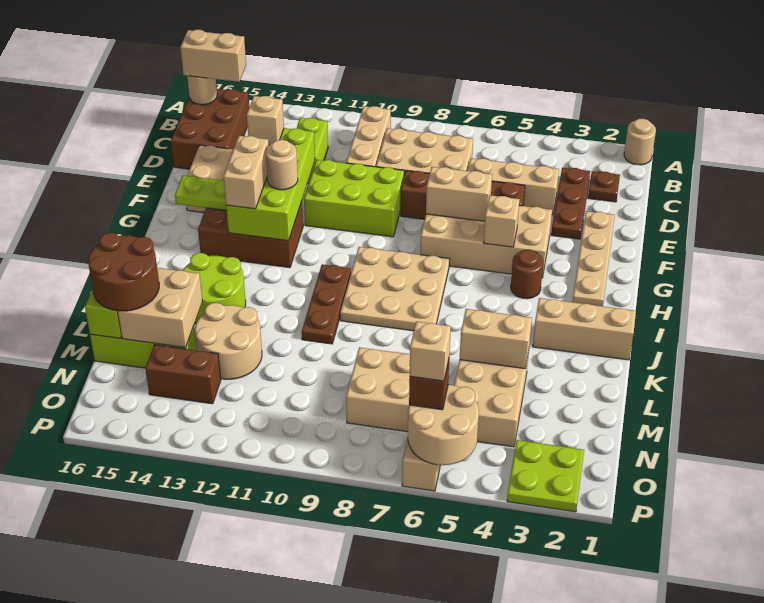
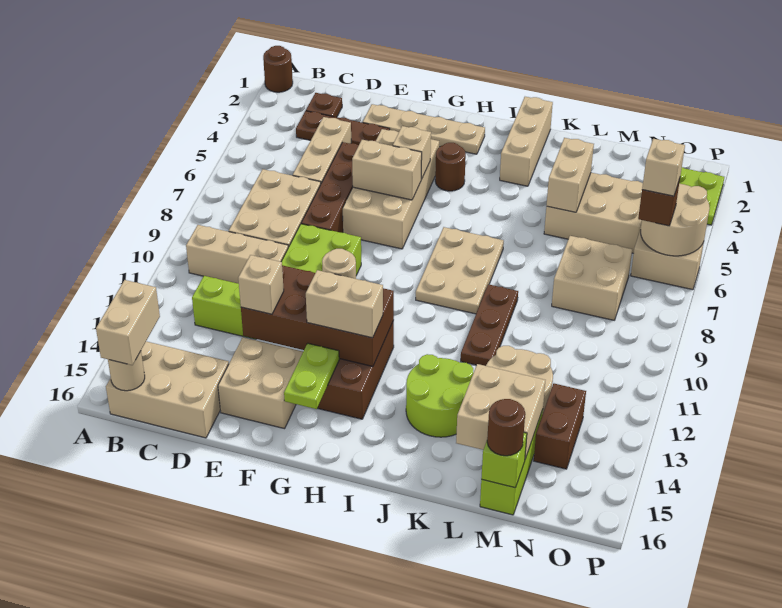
tan round brick A1 level 1 -> brown round brick A1 level 1
brown brick B15:D16 level 1 -> tan brick B15:D16 level 1
lime brick E12:H13 level 2 -> brown brick E12:H13 level 2
tan brick F6:F7 level 2 -> tan brick F6:G6 level 2
tan plate H7:J9 level 1 -> tan plate I7:J9 level 1
brown plate I10:K10 level 1 -> brown plate K9:K11 level 1
brown round brick L15:M16 level 3 -> brown round brick M16 level 3

